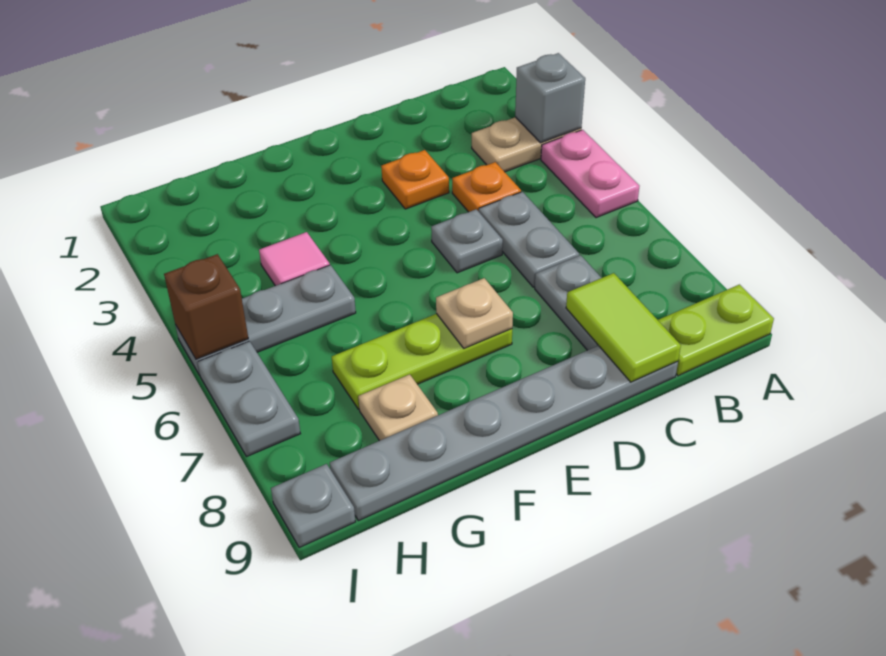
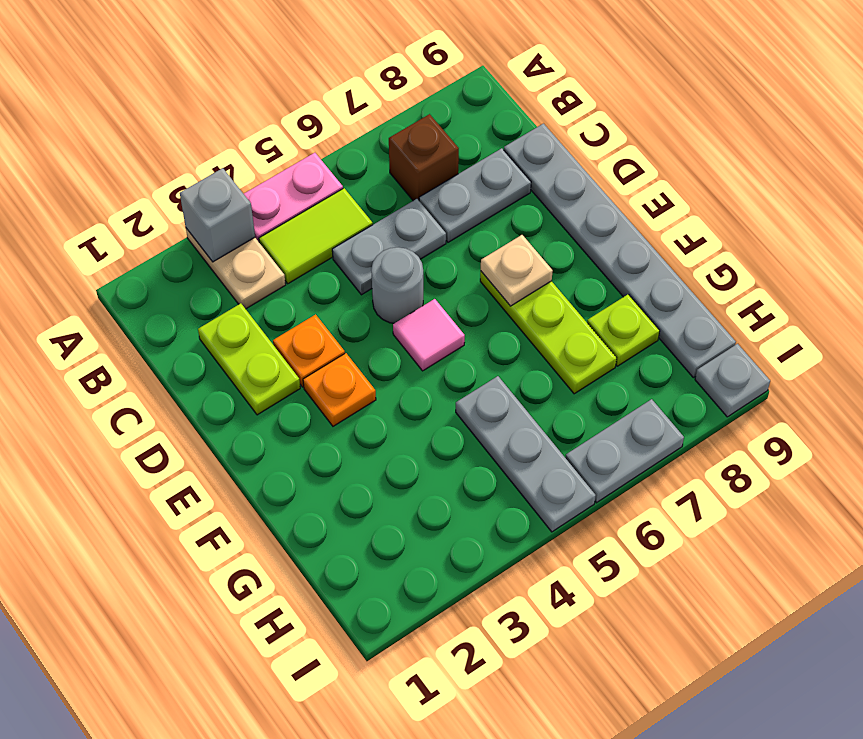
lime plate A9:B9 level 1 -> lime plate C2:D2 level 1
orange plate C4 level 1 -> orange plate E3 level 1
lime tile C8:C9 level 2 -> lime tile B4:B5 level 1
grey plate D5 level 1 -> grey round brick D5 level 1
pink tile G4 level 1 -> pink tile E5 level 1
tan plate G8 level 1 -> lime plate G8 level 1
brown brick I5 level 2 -> brown brick B7 level 1

